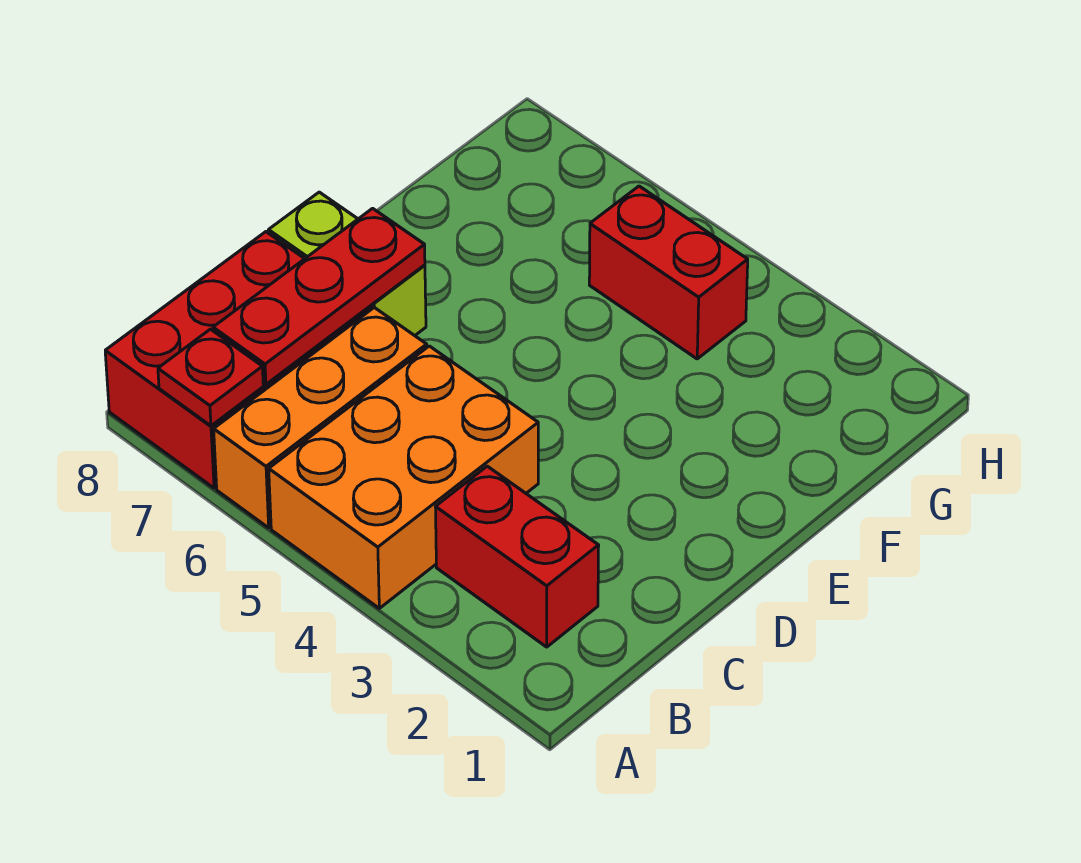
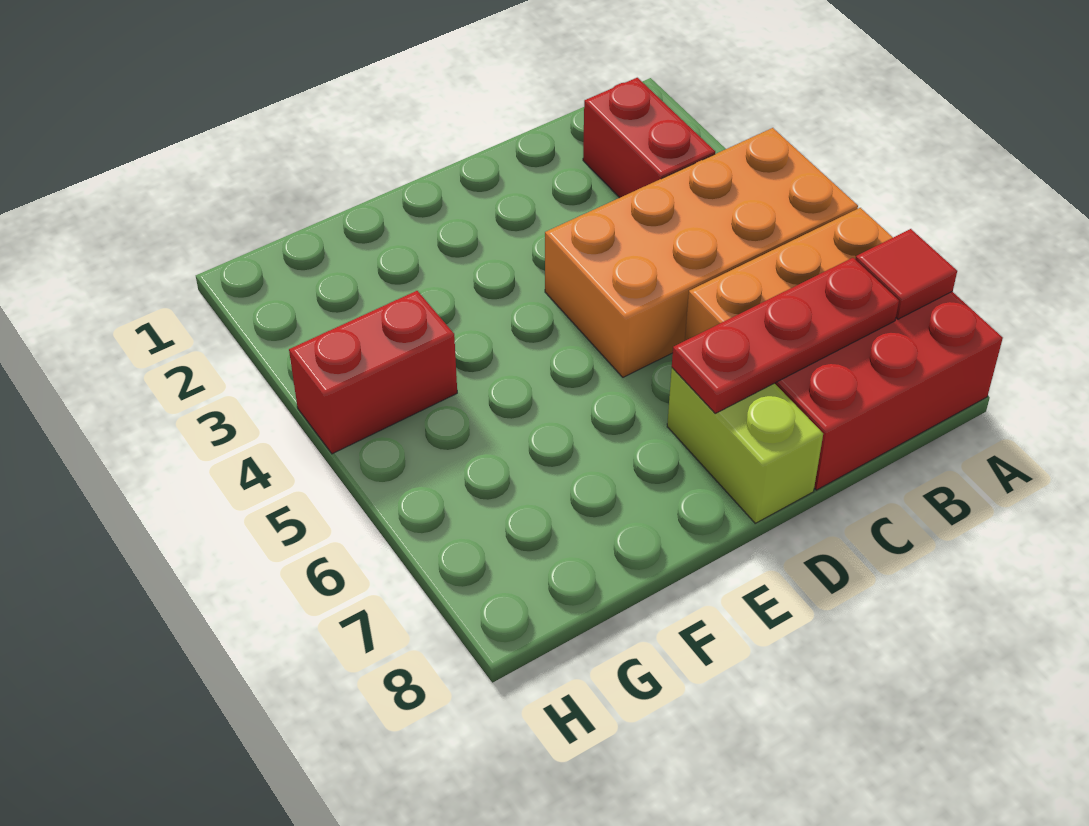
orange brick A4:C5 level 1 -> orange brick A4:D5 level 1
red plate A7 level 2 -> red tile A7 level 2
red brick G4:G5 level 1 -> red brick G4:H4 level 1

